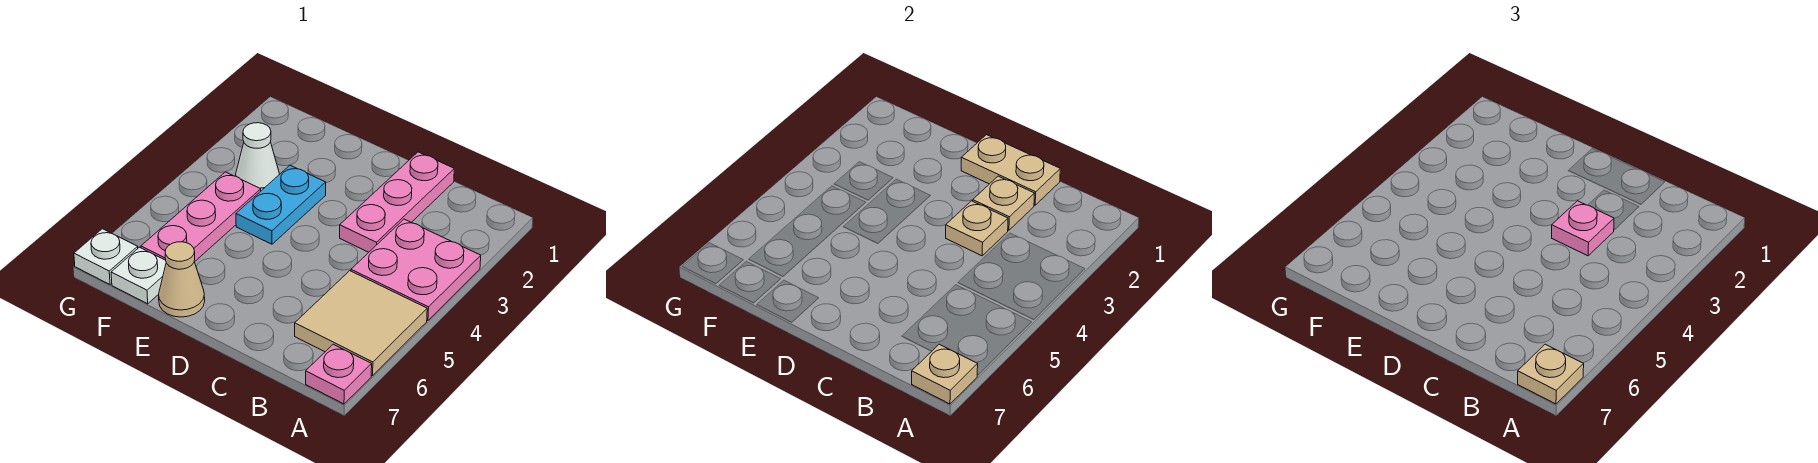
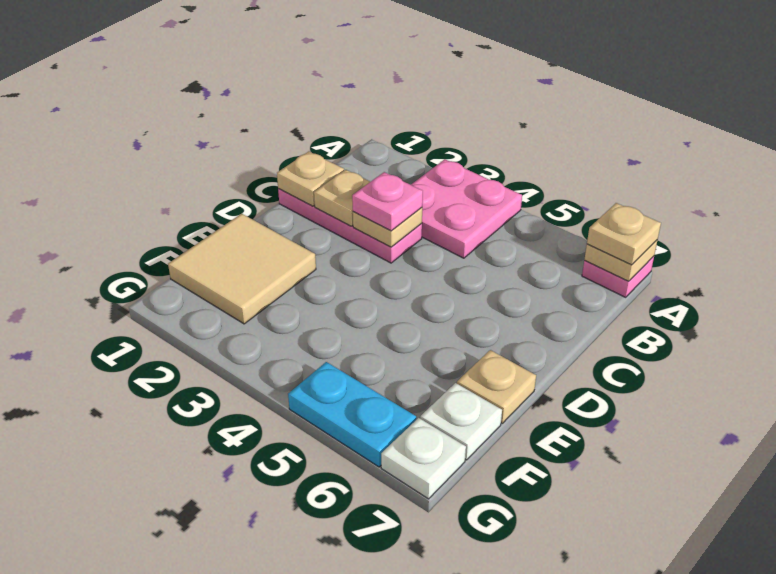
tan tile A5:B6 level 1 -> tan tile E1:F2 level 1
tan plate C1:D1 level 2 -> tan plate C1 level 2
cyan plate E3:E4 level 1 -> cyan plate G5:G6 level 1
tan cone E7 level 1 -> tan plate E7 level 1
white cone F3 level 1 -> none
pink plate F4:F6 level 1 -> none

